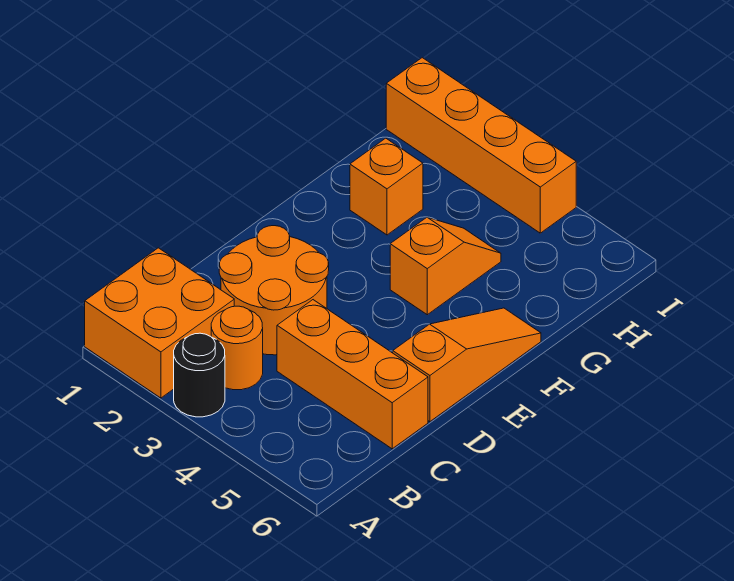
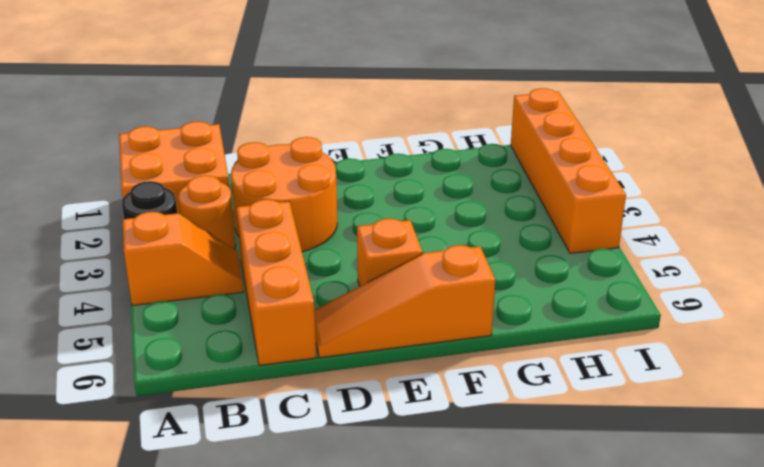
orange slope D6:F6 level 1 top D -> orange slope D6:F6 level 1 top F
orange slope F4:G4 level 1 top F -> orange slope A4:B4 level 1 top A
orange brick G2 level 1 -> orange brick E5 level 1

